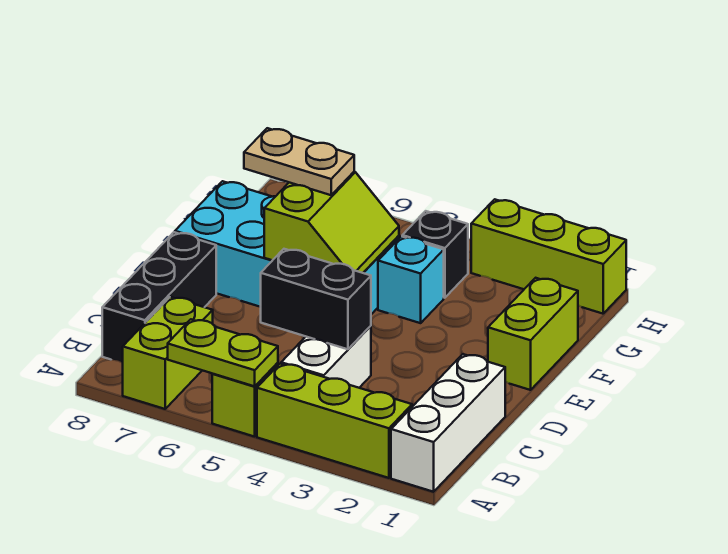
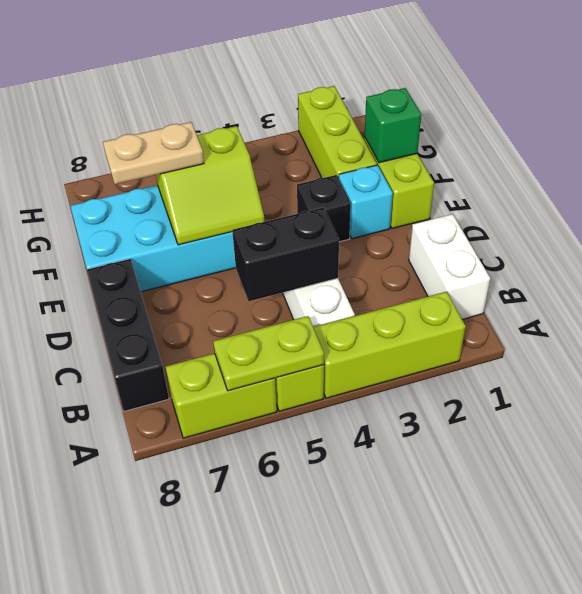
white brick A1:C1 level 1 -> white brick B1:C1 level 1
lime brick A7:B7 level 1 -> lime brick A6:A7 level 1
lime slope E5:F6 level 2 top 6 -> lime slope E5:F6 level 2 top F
none -> green brick F1 level 2
cyan brick F4 level 1 -> cyan brick E2 level 1
black brick G4 level 1 -> black brick E3 level 1
lime brick H1:H3 level 1 -> lime brick F2:H2 level 1

